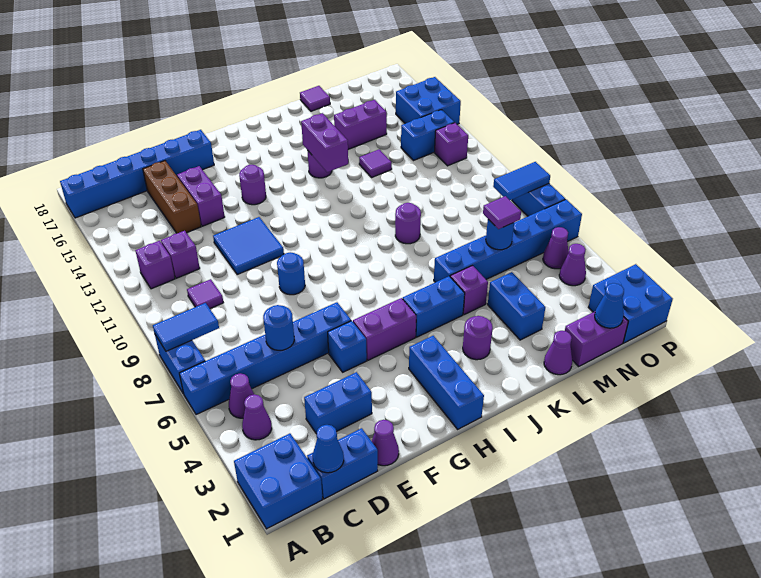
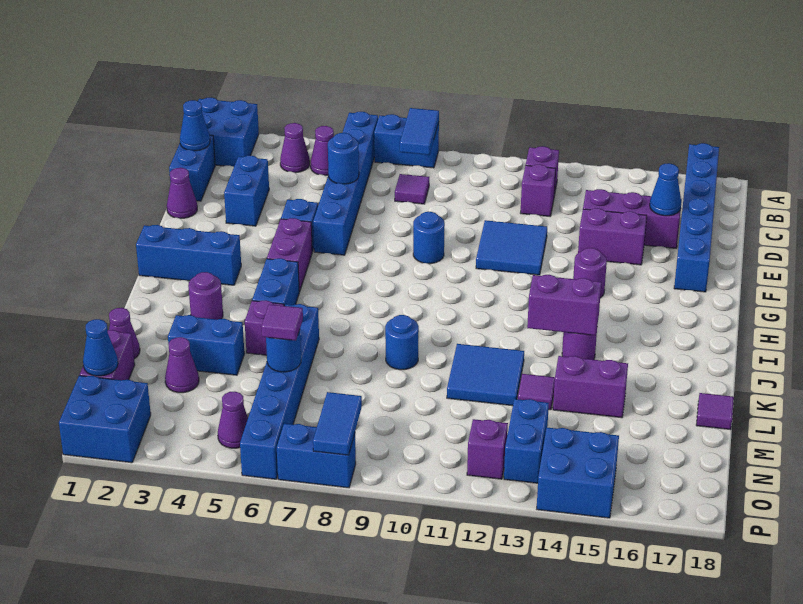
purple tile C10 level 1 -> purple tile C8 level 1
brown brick D14:D16 level 1 -> purple brick D14:D16 level 1
none -> blue cone D16 level 2
purple round brick K9 level 1 -> blue round brick K9 level 1
none -> blue tile K11:L12 level 1
purple brick L15:M15 level 1 -> purple brick L14:L15 level 1
purple cone O4 level 1 -> purple cone M3 level 1

